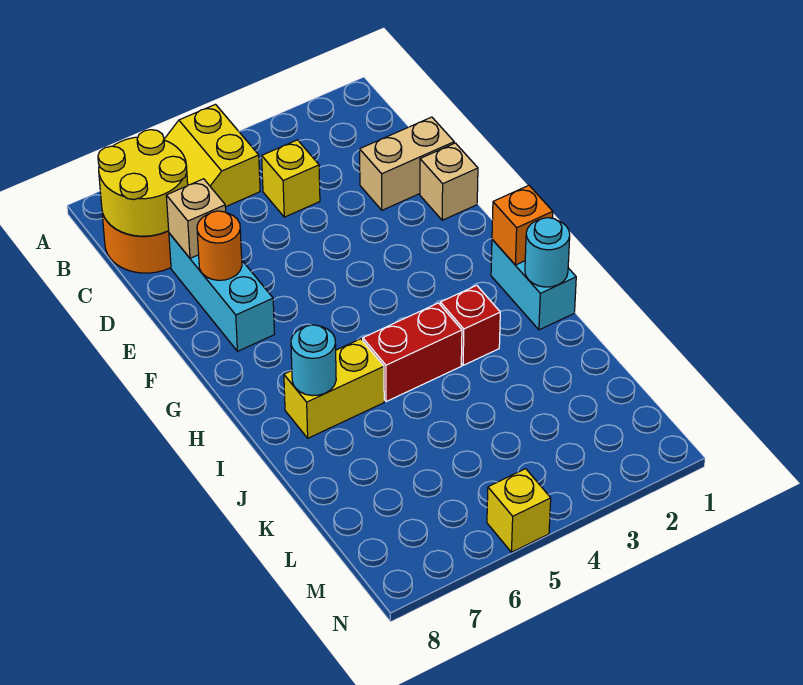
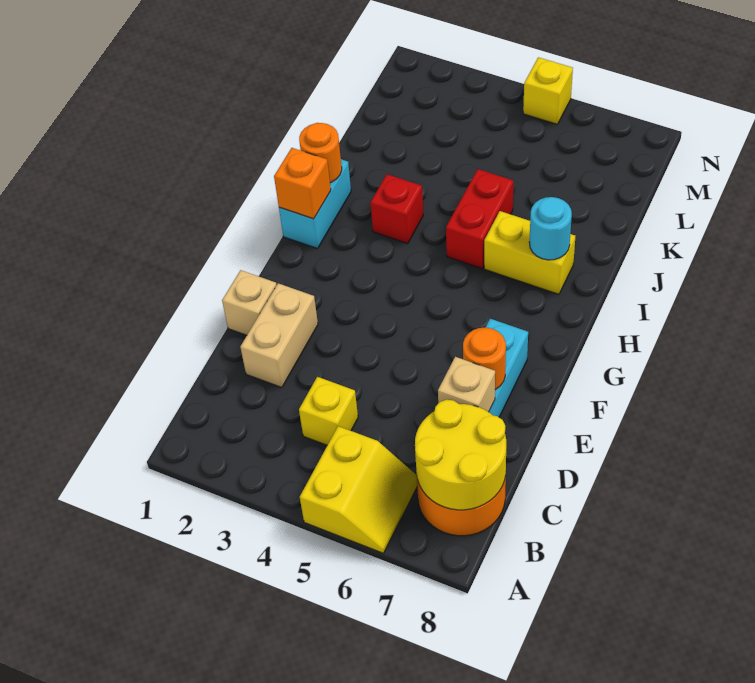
tan brick D1:D2 level 1 -> tan brick D2:E2 level 1
cyan round brick I1 level 2 -> orange round brick I1 level 2
red brick I4:I5 level 1 -> red brick I5:J5 level 1

